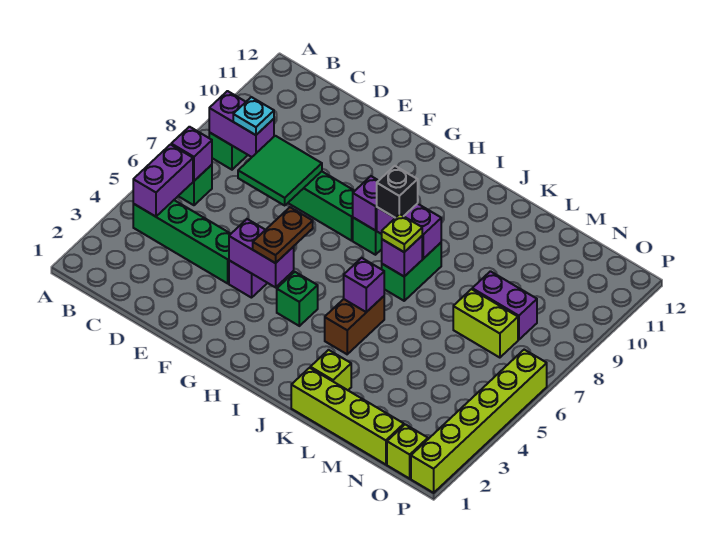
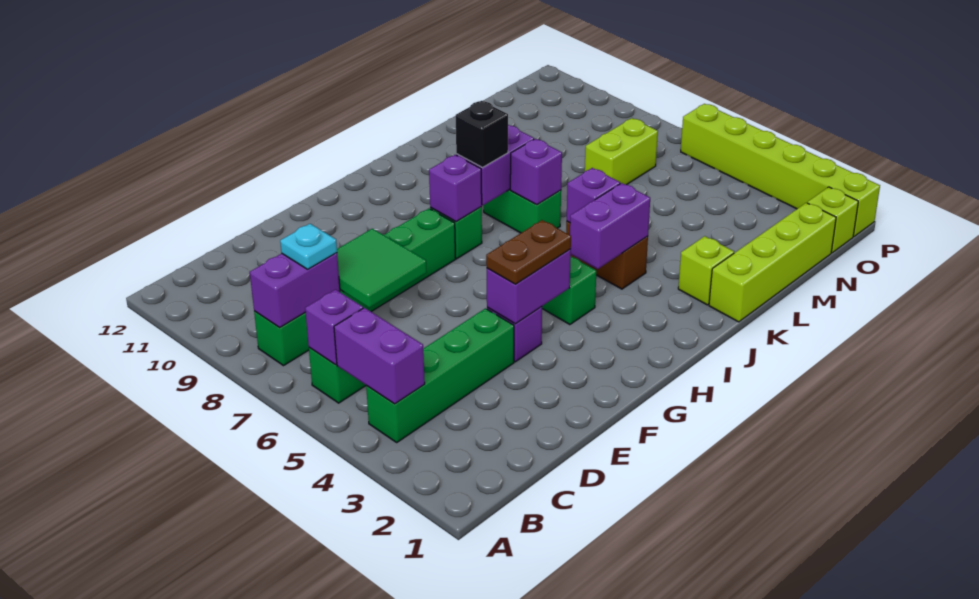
brown plate G4:G5 level 3 -> brown plate F4:G4 level 3
lime plate J7 level 3 -> none
purple brick M8:N8 level 1 -> purple brick I4:J4 level 2

